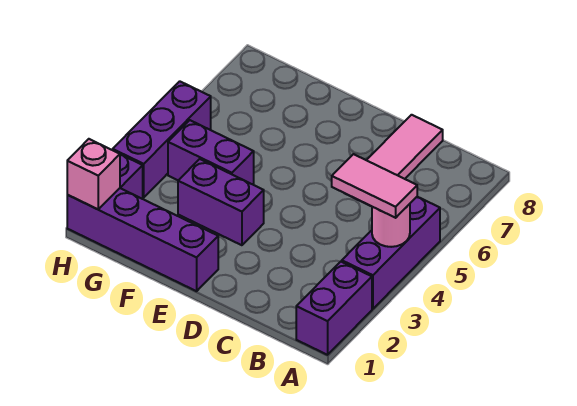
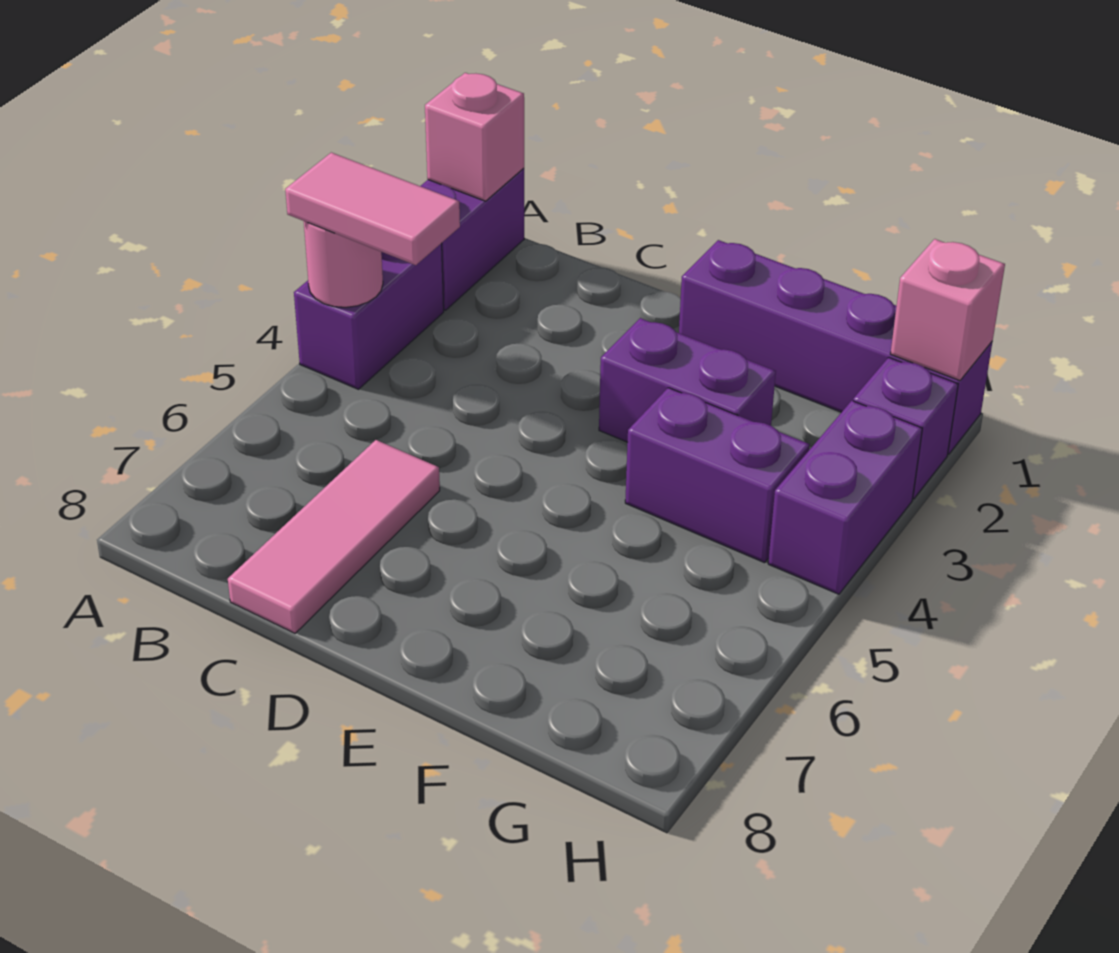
none -> pink brick A1 level 2
purple brick A3:A5 level 1 -> purple brick A3:A4 level 1
purple brick H3:H5 level 1 -> purple brick H3:H4 level 1

